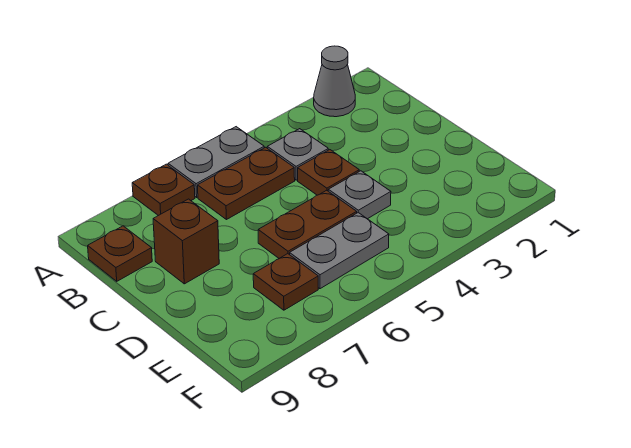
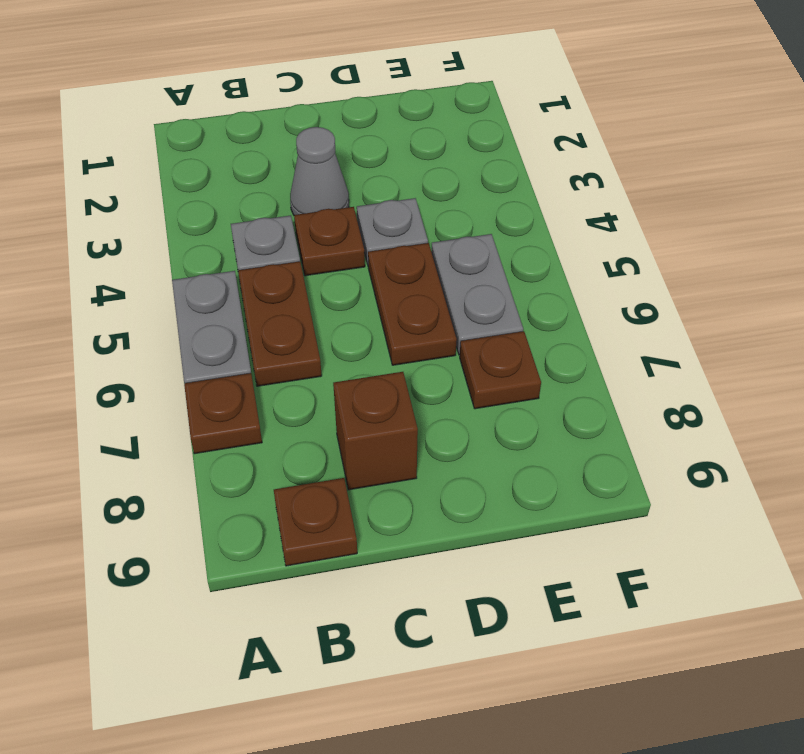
grey cone A2 level 1 -> grey cone C3 level 1

